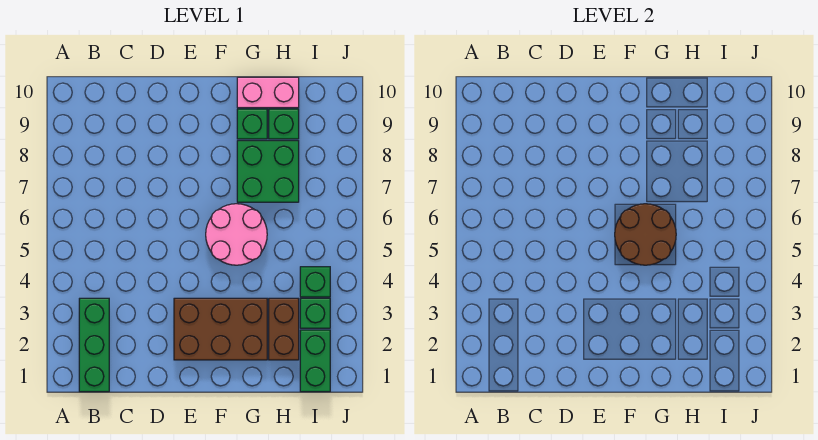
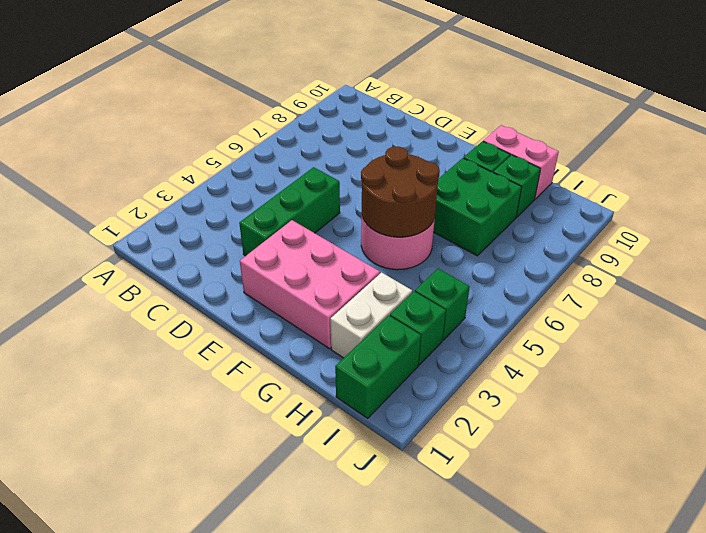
green brick B1:B3 level 1 -> green brick D3:D5 level 1
brown brick E2:G3 level 1 -> pink brick E2:G3 level 1
brown brick H2:H3 level 1 -> white brick H2:H3 level 1

